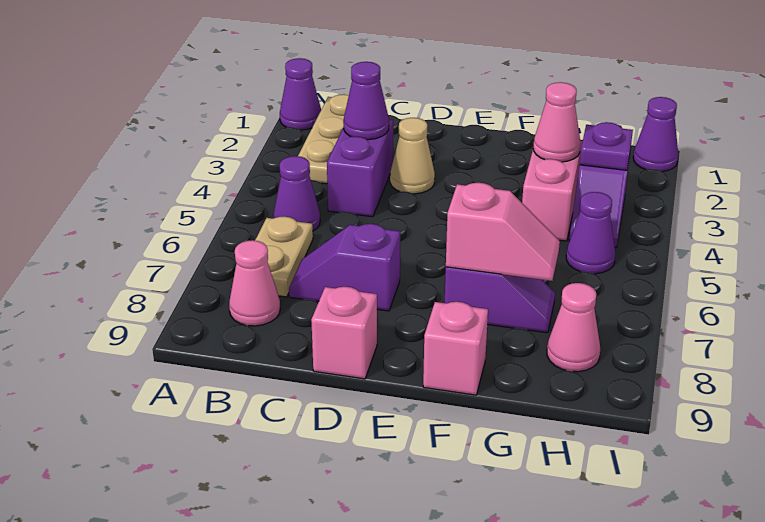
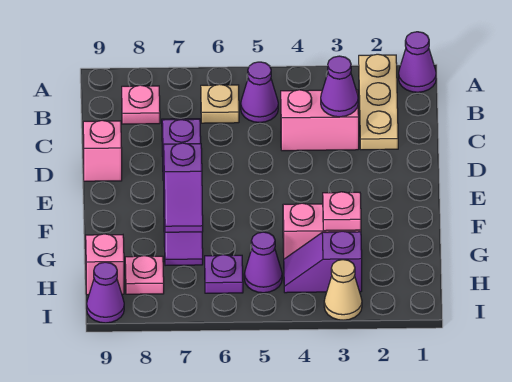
tan plate B1:B3 level 1 -> tan plate A2:C2 level 1
tan plate B6:B7 level 1 -> tan plate B6 level 1
pink cone B8 level 1 -> pink plate B8 level 1
purple brick C3:C4 level 1 -> pink brick C3:C4 level 1
tan cone D3 level 1 -> tan cone I3 level 1
pink slope F7:G7 level 2 top F -> purple slope F7:G7 level 2 top F
pink brick F9 level 1 -> pink brick H9 level 1
pink cone G3 level 2 -> pink plate G3 level 2
purple plate H3 level 2 -> purple plate H6 level 1
pink cone H8 level 1 -> pink plate H8 level 1
purple cone I1 level 1 -> purple cone I9 level 1

